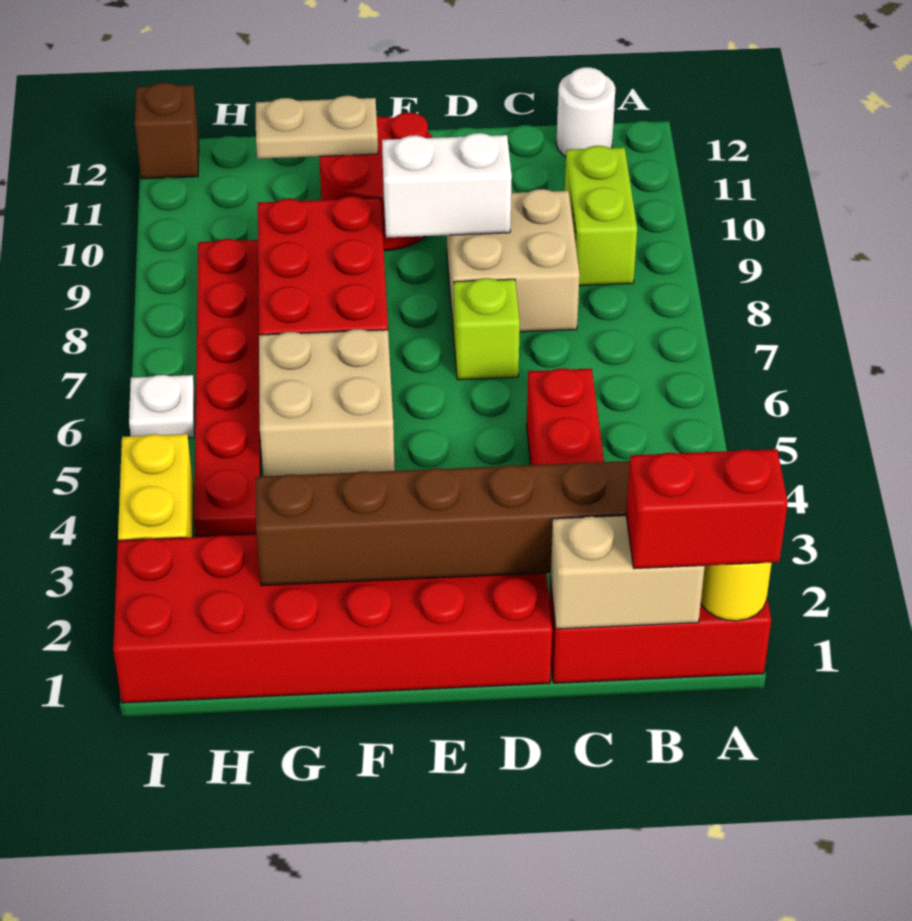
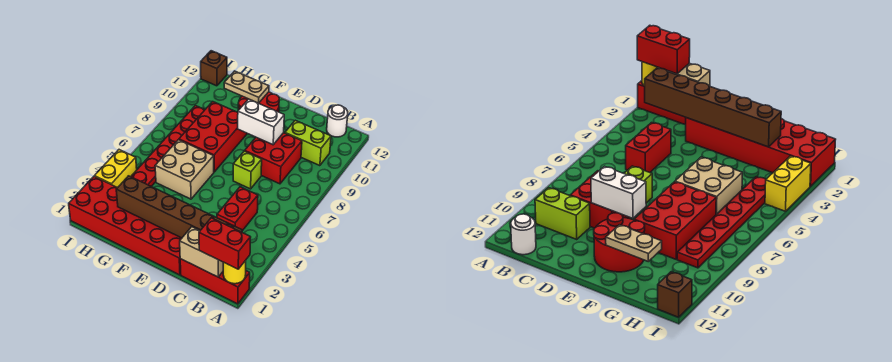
lime brick B9:B10 level 1 -> lime brick B10:C10 level 1
tan brick C8:D9 level 1 -> red brick C8:D9 level 1
white plate I6 level 1 -> none

